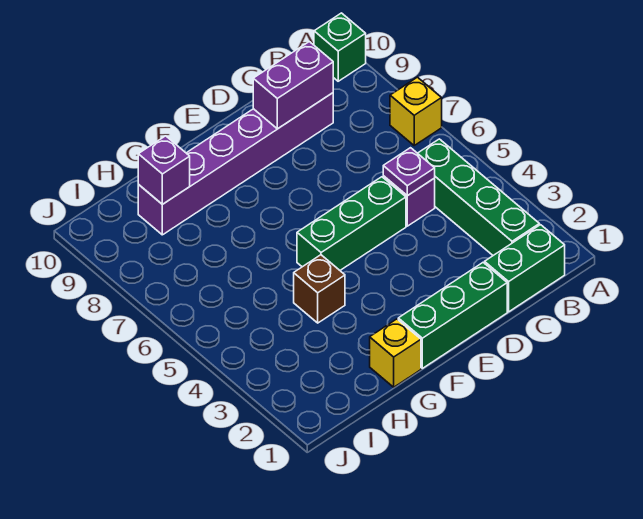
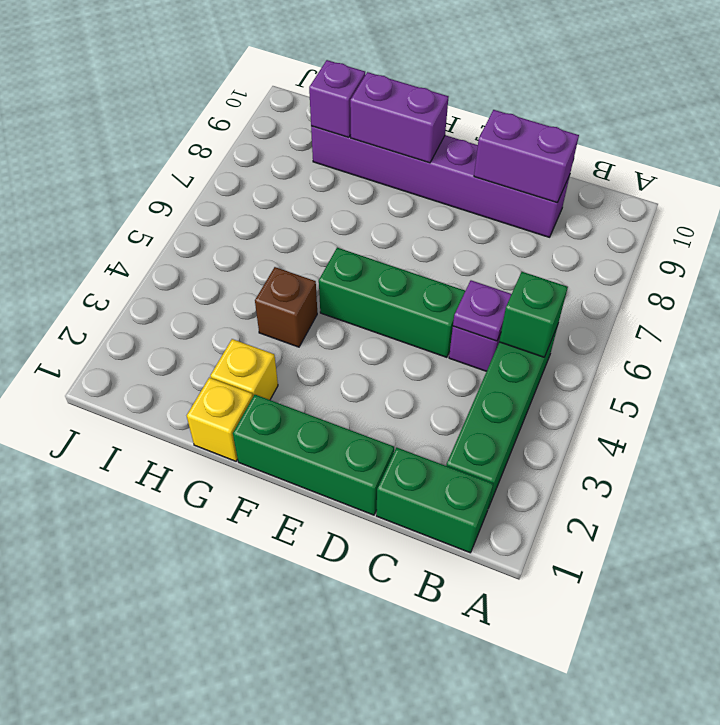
yellow brick A7 level 1 -> yellow brick G2 level 1
green brick A10 level 1 -> green brick B5 level 2
none -> purple brick F9:G9 level 2

